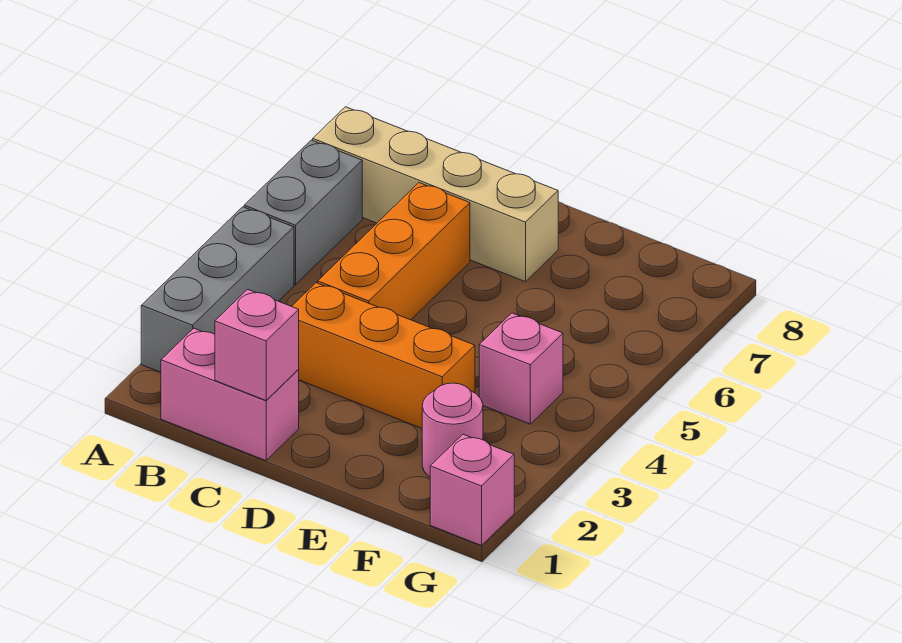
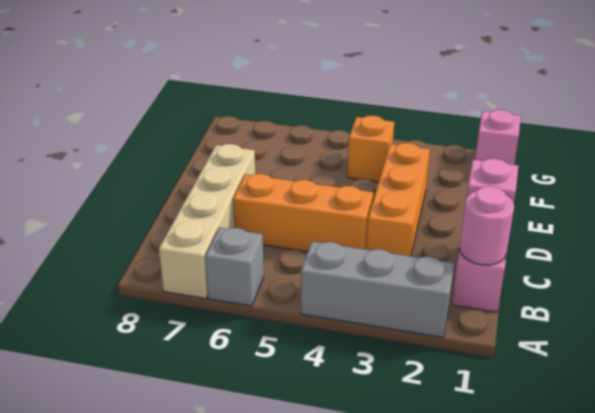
grey brick A5:A6 level 1 -> grey brick A6 level 1
pink round brick F2 level 1 -> pink round brick B1 level 2
pink brick F4 level 1 -> orange brick F4 level 1

